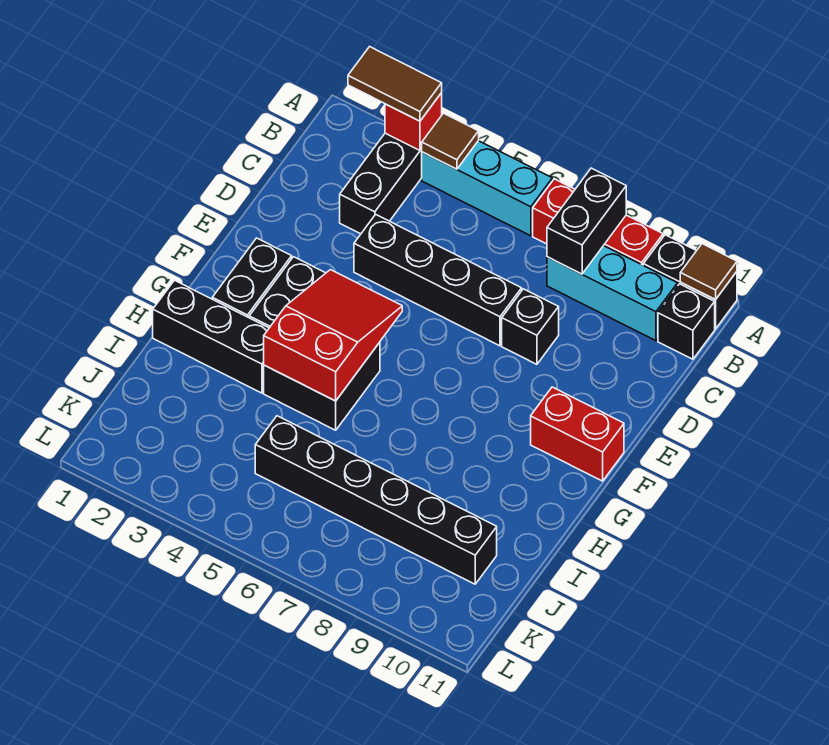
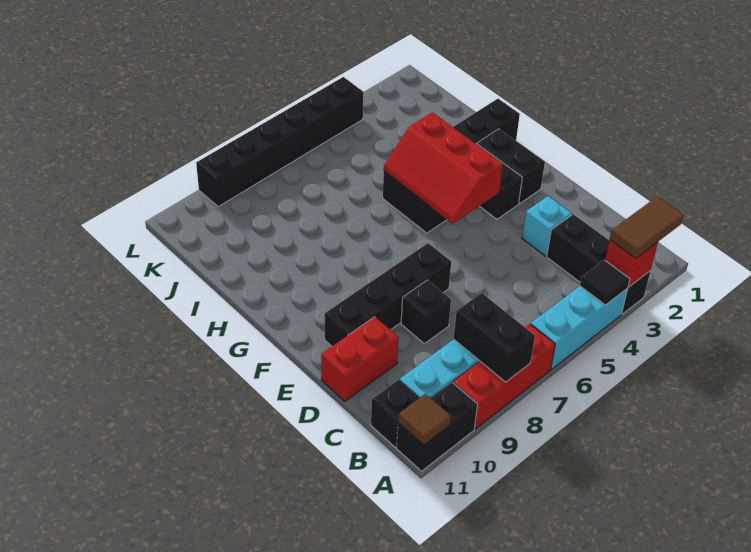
brown tile A4 level 2 -> black tile A4 level 2
none -> cyan brick D3 level 1
black brick D4:D7 level 1 -> black brick E7:E10 level 1
red slope F4:H5 level 2 top H -> red slope F4:H5 level 2 top 4
red brick F10:F11 level 1 -> red brick D10:D11 level 1
black brick J5:J10 level 1 -> black brick L4:L9 level 1

